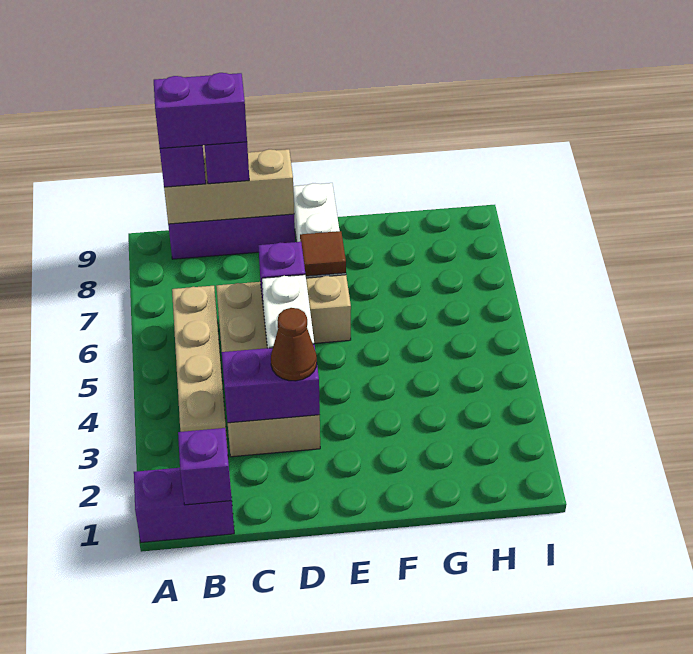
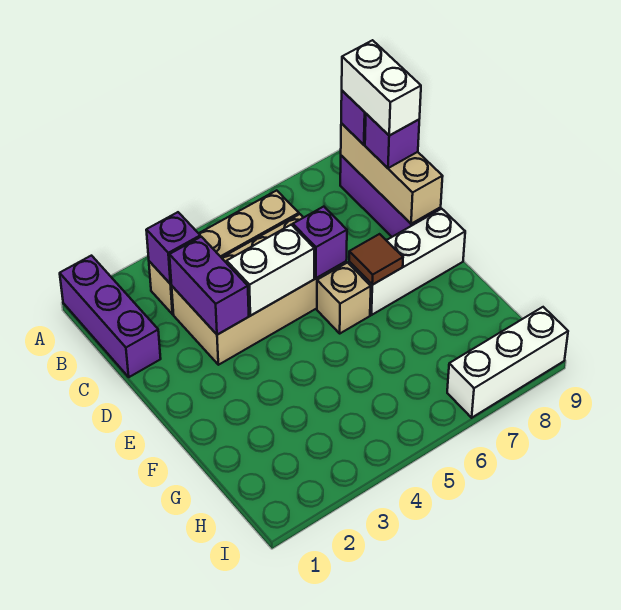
purple brick A1:B1 level 1 -> purple brick A1:C1 level 1
purple brick B1 level 2 -> purple brick B3 level 2
purple brick B9:C9 level 4 -> white brick B9:C9 level 4
brown cone D3 level 3 -> none
none -> white brick I7:I9 level 1

